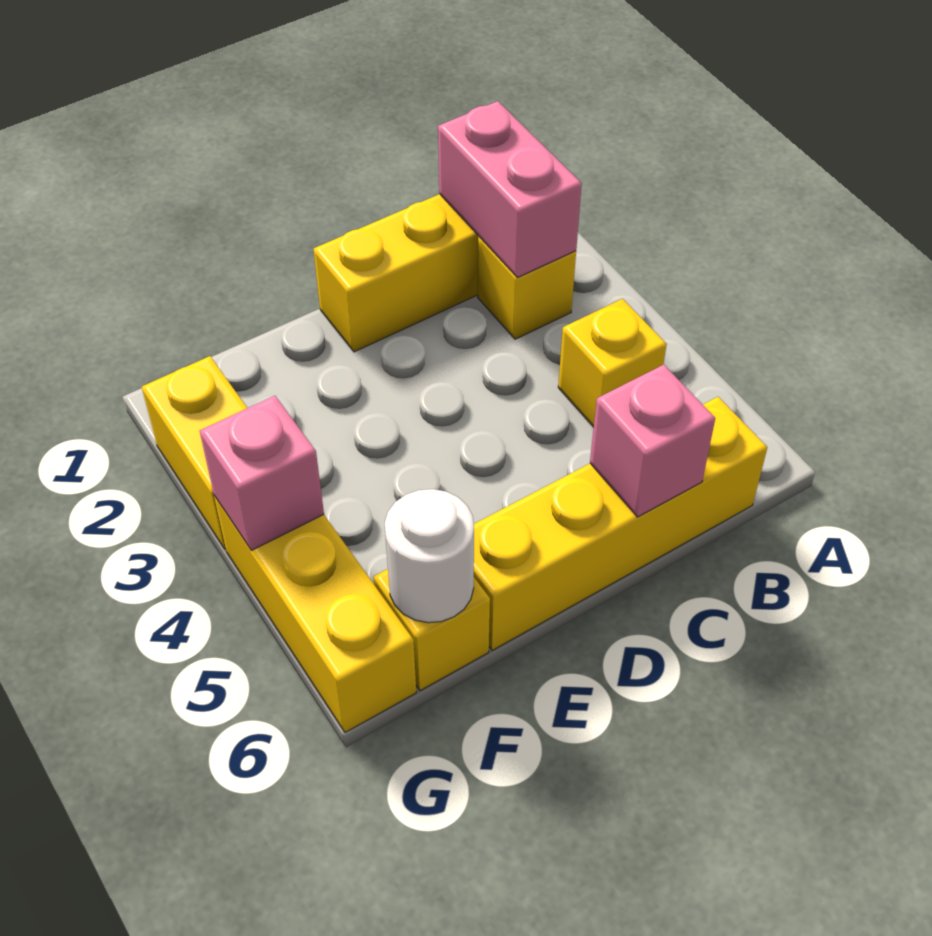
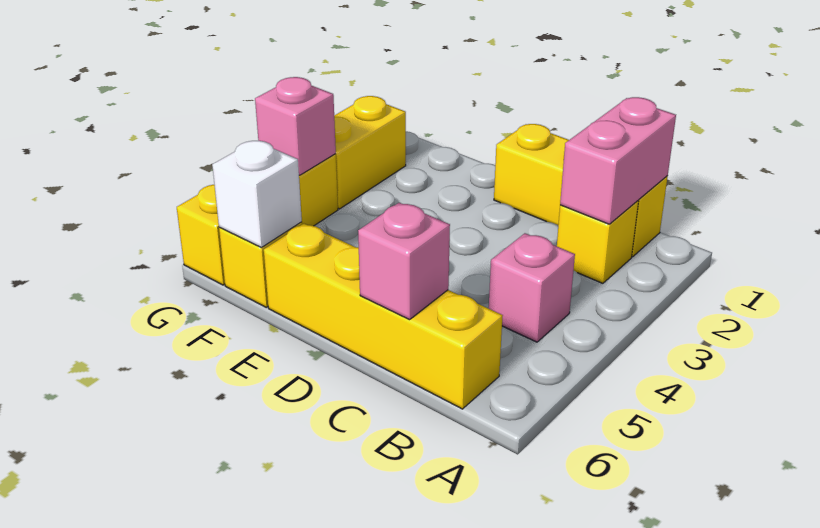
yellow brick B4 level 1 -> pink brick B4 level 1
white round brick F6 level 2 -> white brick F6 level 2

